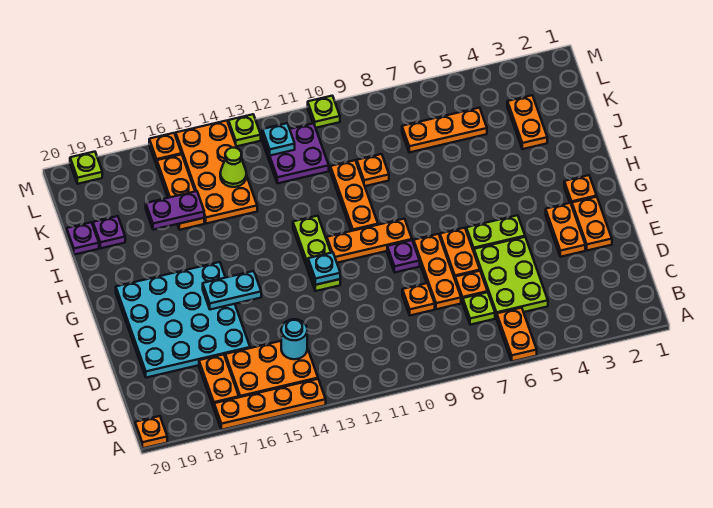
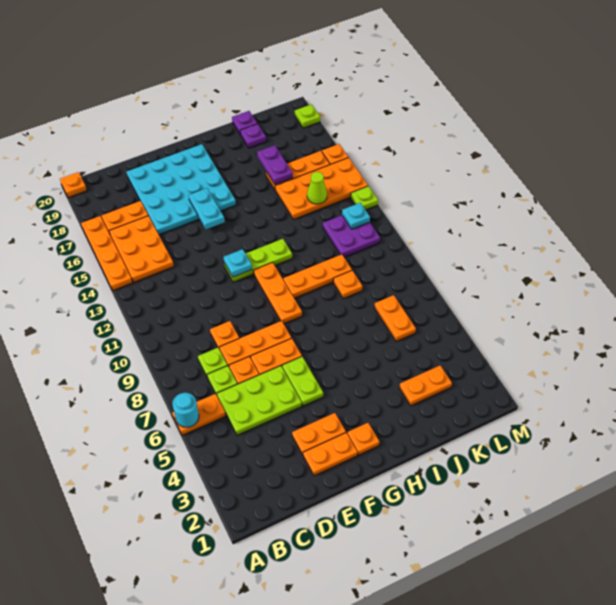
cyan round brick C14 level 2 -> cyan round brick A6 level 2
purple plate F9 level 1 -> none
orange plate K5:K7 level 1 -> orange plate K6:K7 level 1
lime plate M10 level 1 -> lime plate C8 level 1

